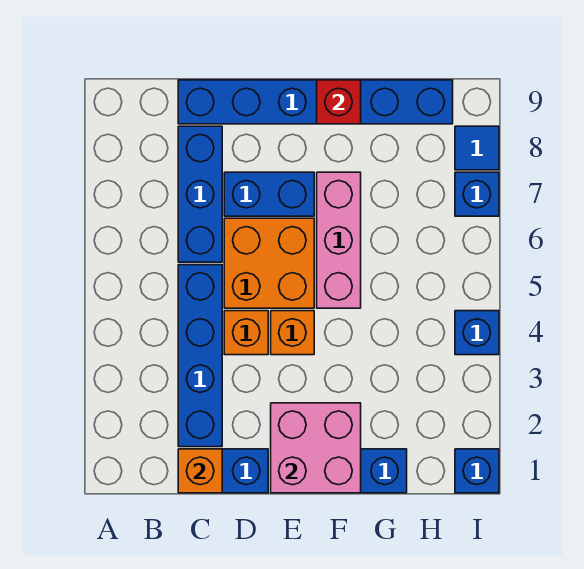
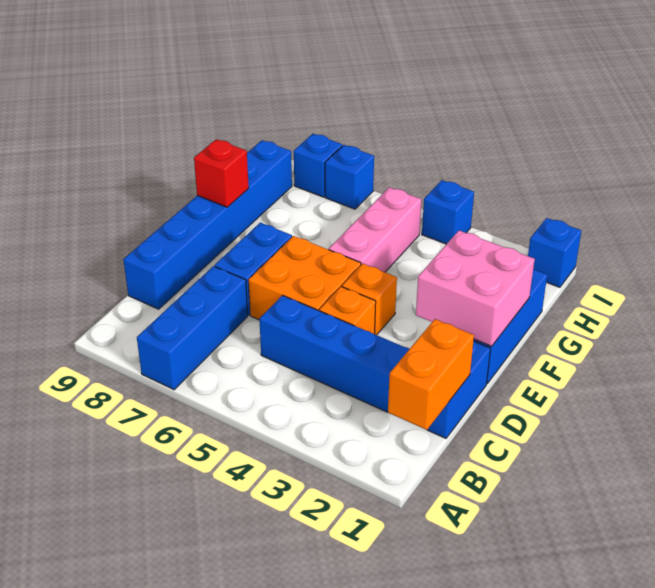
orange brick C1 level 2 -> orange brick B1:C1 level 2
blue brick C6:C8 level 1 -> blue brick A7:C7 level 1
pink brick F5:F7 level 1 -> pink brick F5:H5 level 1
blue tile I8 level 1 -> blue brick I8 level 1

